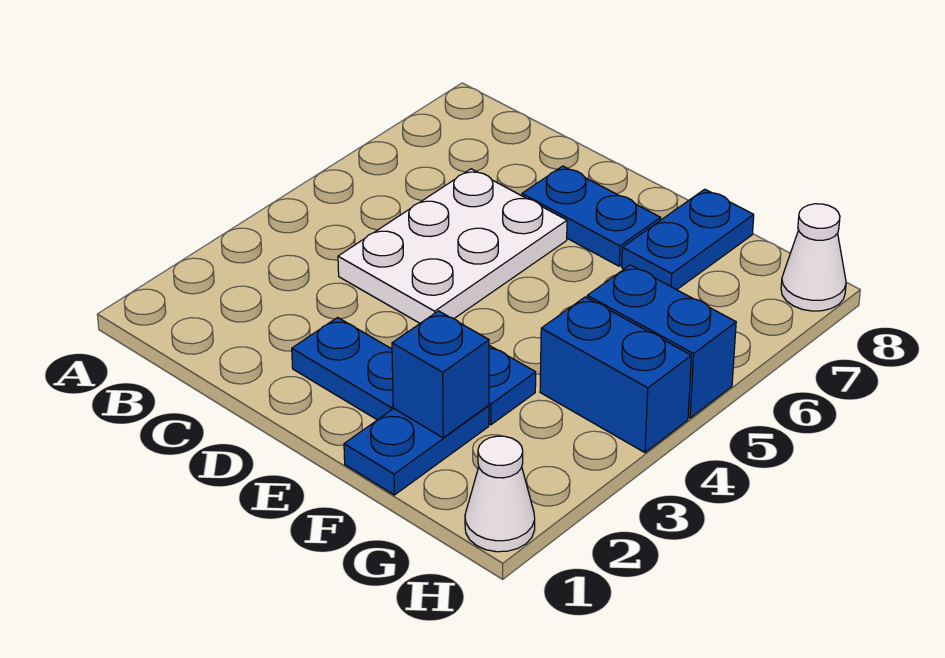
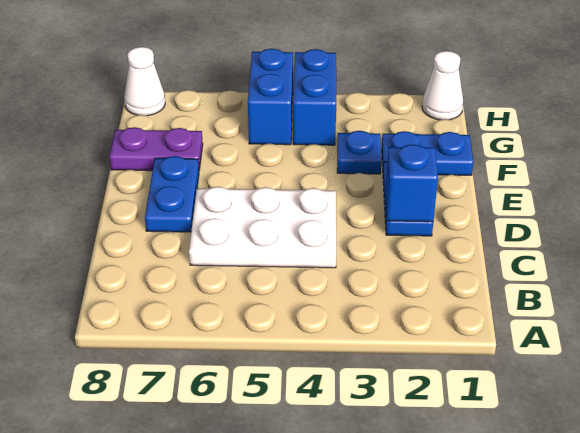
blue brick F2 level 2 -> blue brick D2 level 2
blue plate F7:F8 level 1 -> purple plate F7:F8 level 1

